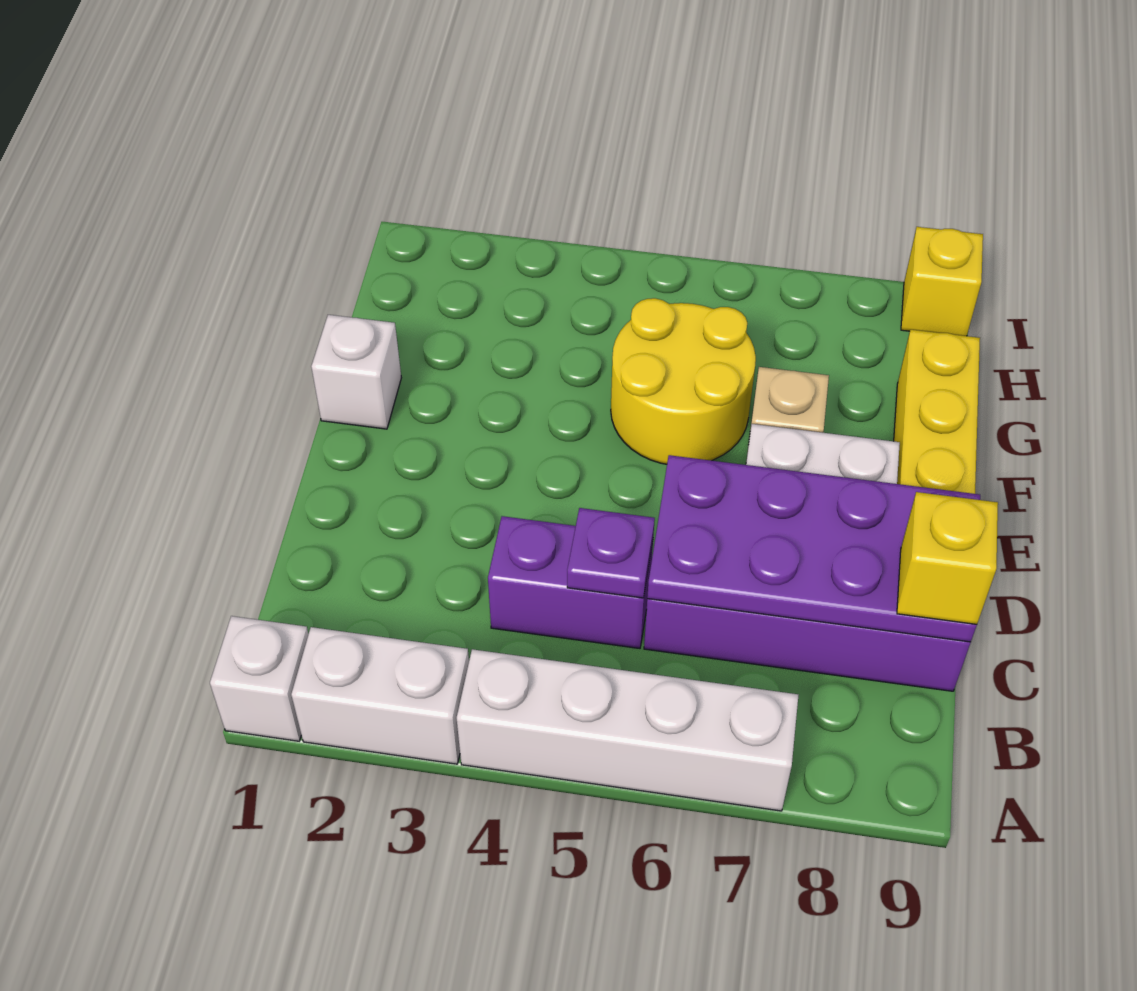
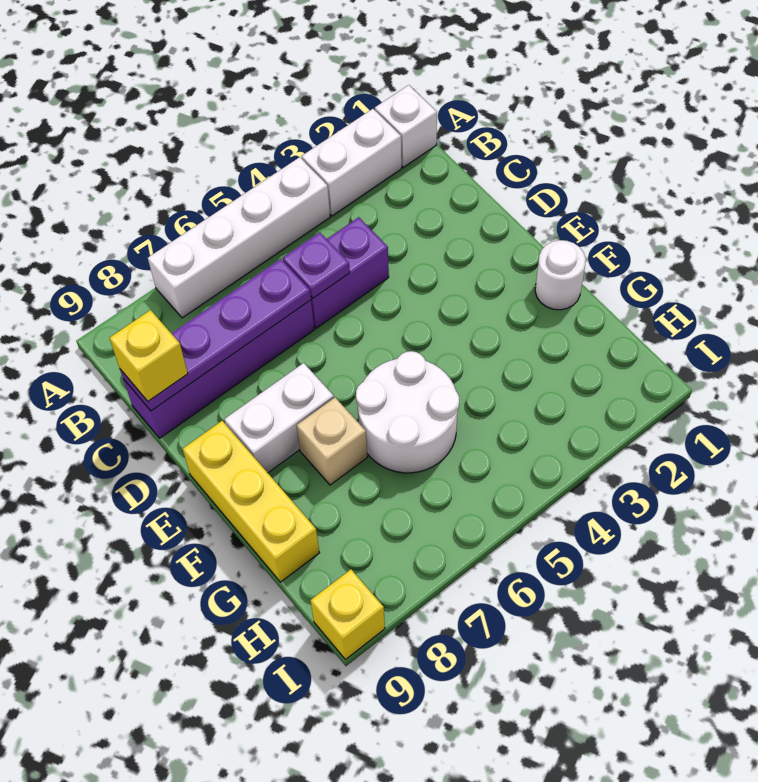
purple plate C6:D9 level 2 -> purple plate C6:C9 level 2
white brick F1 level 1 -> white round brick F1 level 1
yellow round brick F5:G6 level 1 -> white round brick F5:G6 level 1

